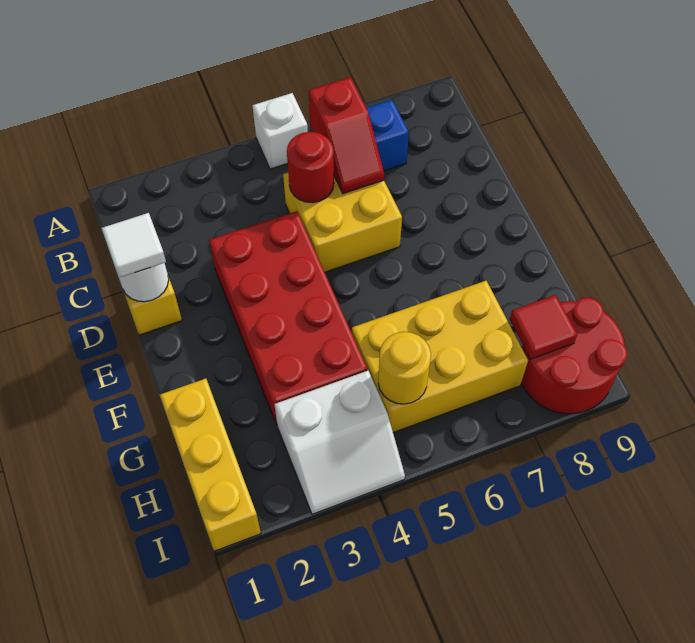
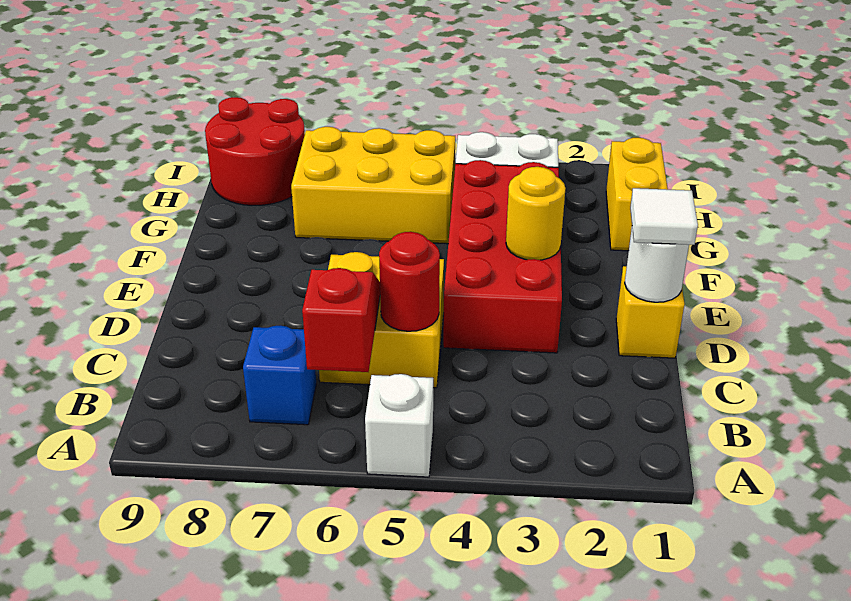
yellow brick G1:I1 level 1 -> yellow brick G1:H1 level 1
yellow round brick H5 level 2 -> yellow round brick E3 level 2
red tile H8 level 2 -> none

